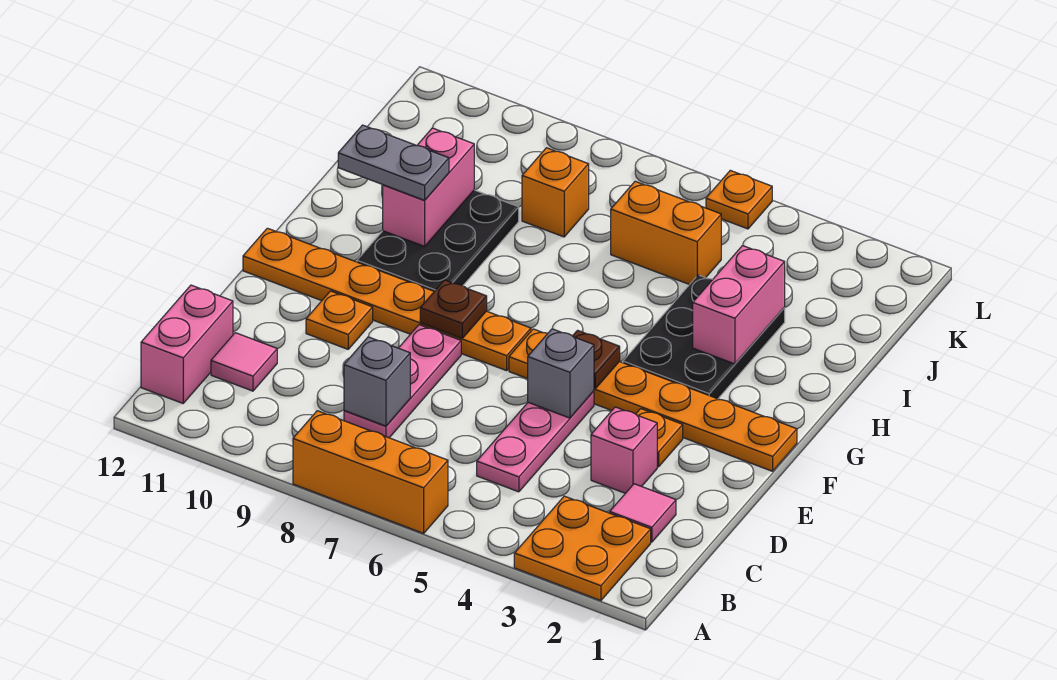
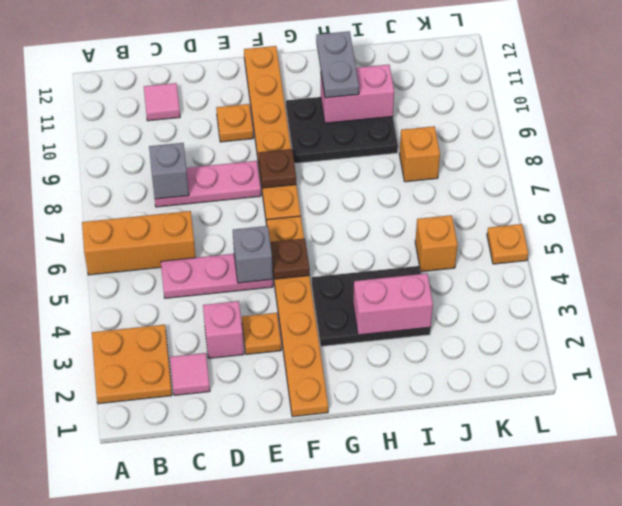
orange brick A6:A8 level 1 -> orange brick A6:C6 level 1
pink brick B12:C12 level 1 -> none
orange brick J5:J6 level 1 -> orange brick J5 level 1

